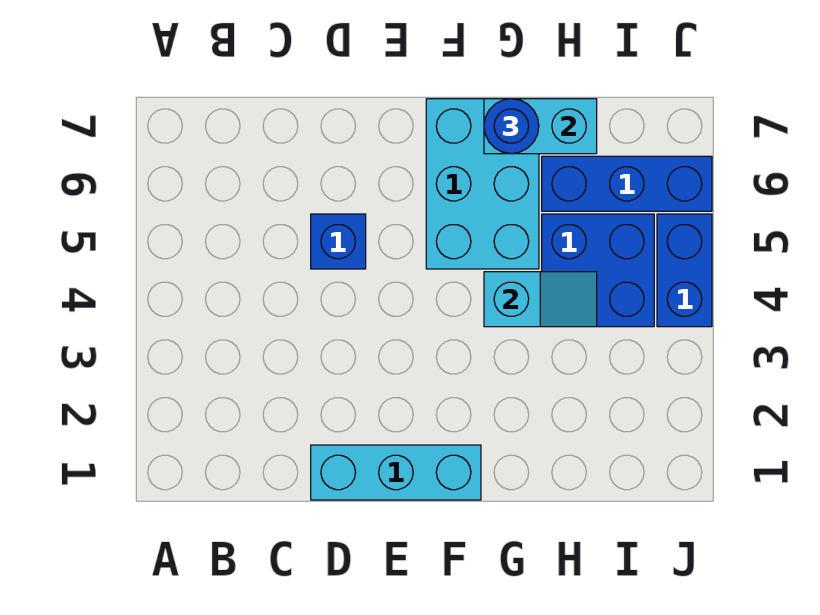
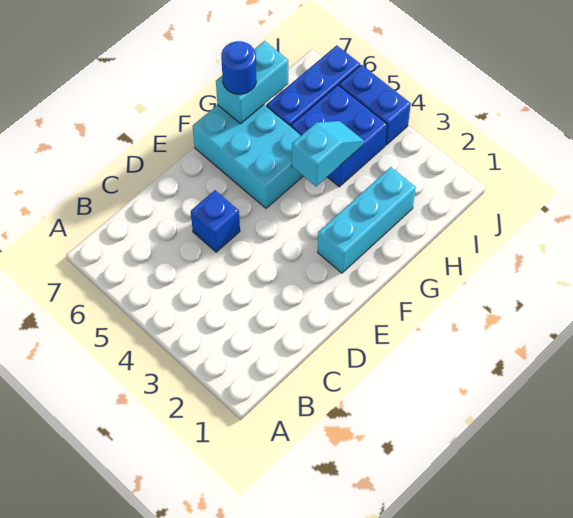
cyan brick D1:F1 level 1 -> cyan brick F2:H2 level 1

